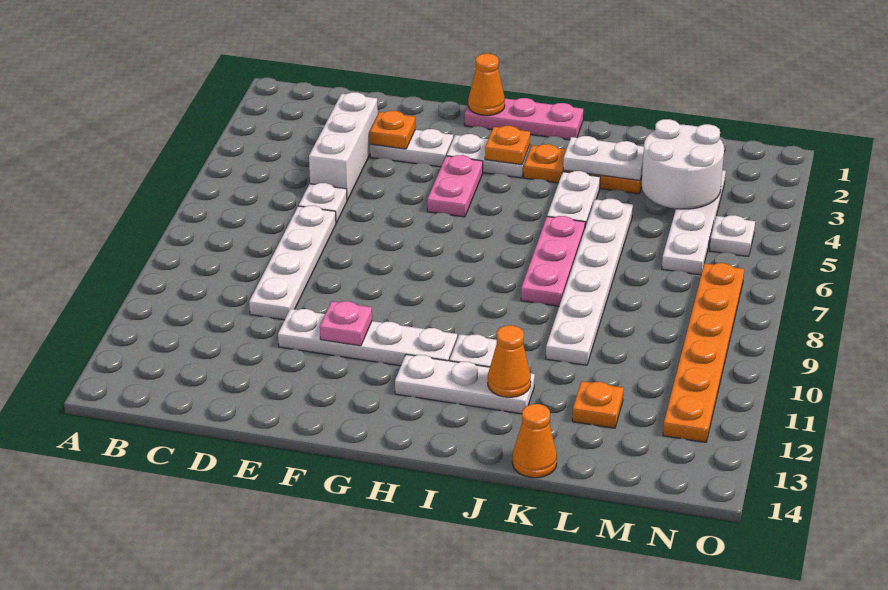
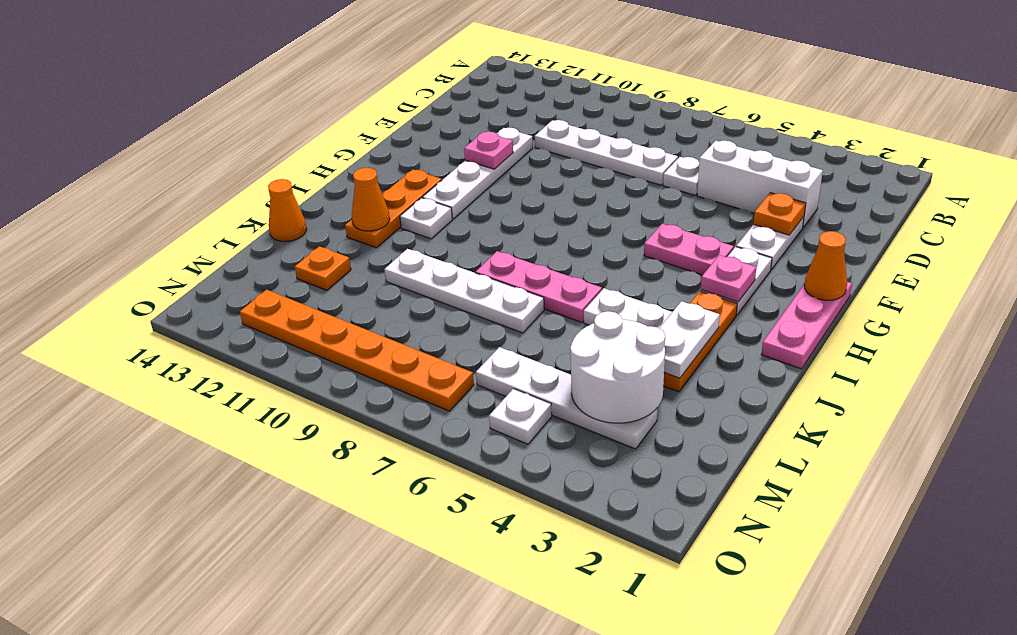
orange plate H3 level 2 -> pink plate H3 level 2
white plate H12:J12 level 1 -> orange plate H12:J12 level 1
white plate K5:K10 level 1 -> white plate K7:K10 level 1

